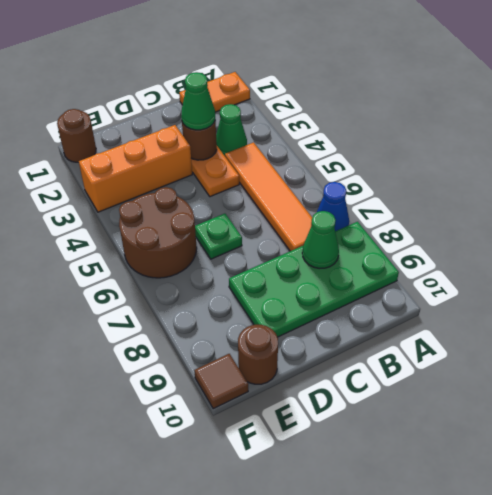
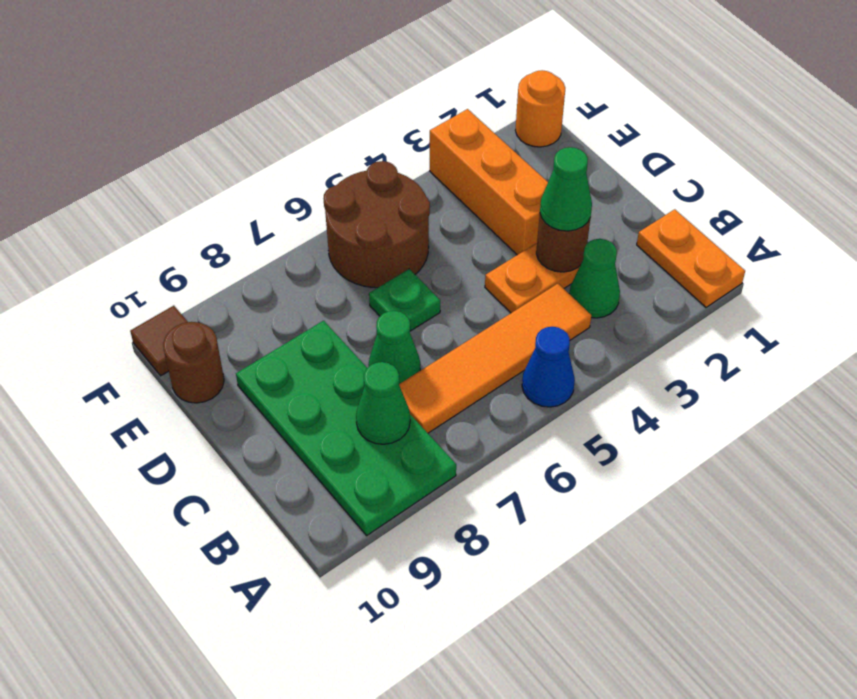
blue cone A7 level 1 -> blue cone A5 level 1
none -> green cone C7 level 1
brown round brick F1 level 1 -> orange round brick F1 level 1

